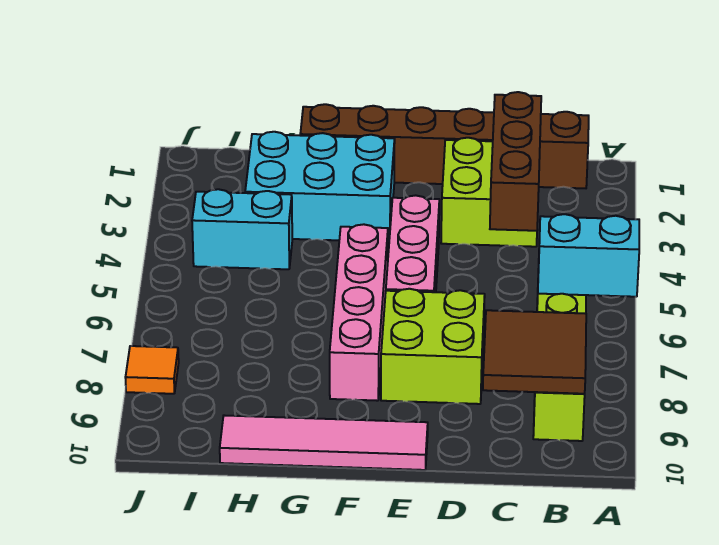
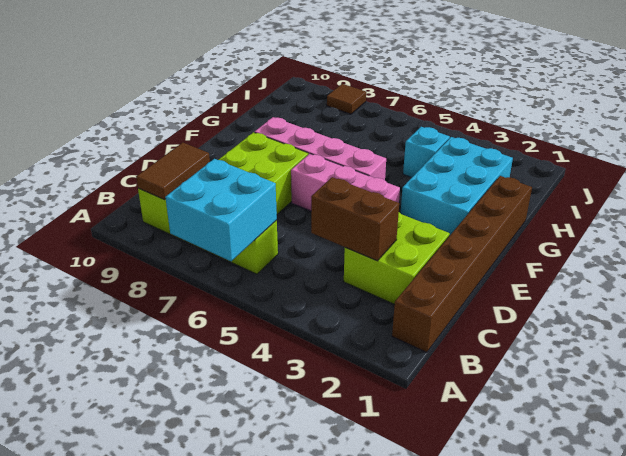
cyan brick A6:B6 level 2 -> cyan brick A6:B7 level 2
brown tile B8:C9 level 2 -> brown tile B9:C9 level 2
brown brick C2:C4 level 2 -> brown brick C3:C4 level 2
pink tile E10:H10 level 1 -> none
cyan brick H4:I4 level 1 -> cyan brick H4 level 1
orange tile J8 level 1 -> brown tile J8 level 1

